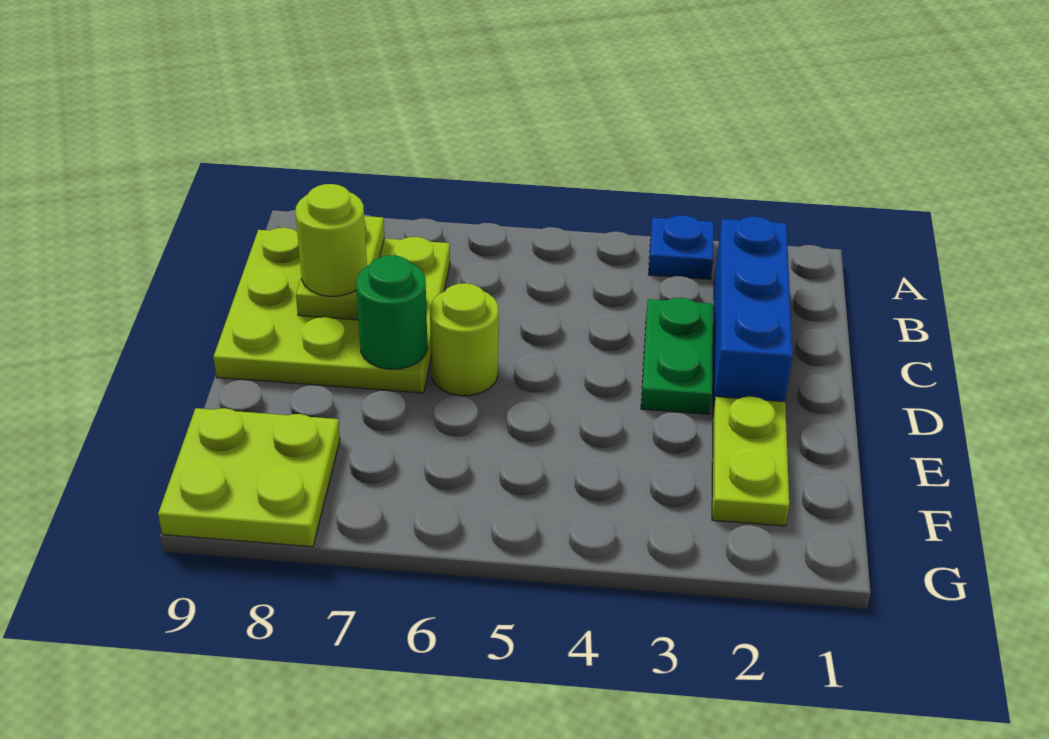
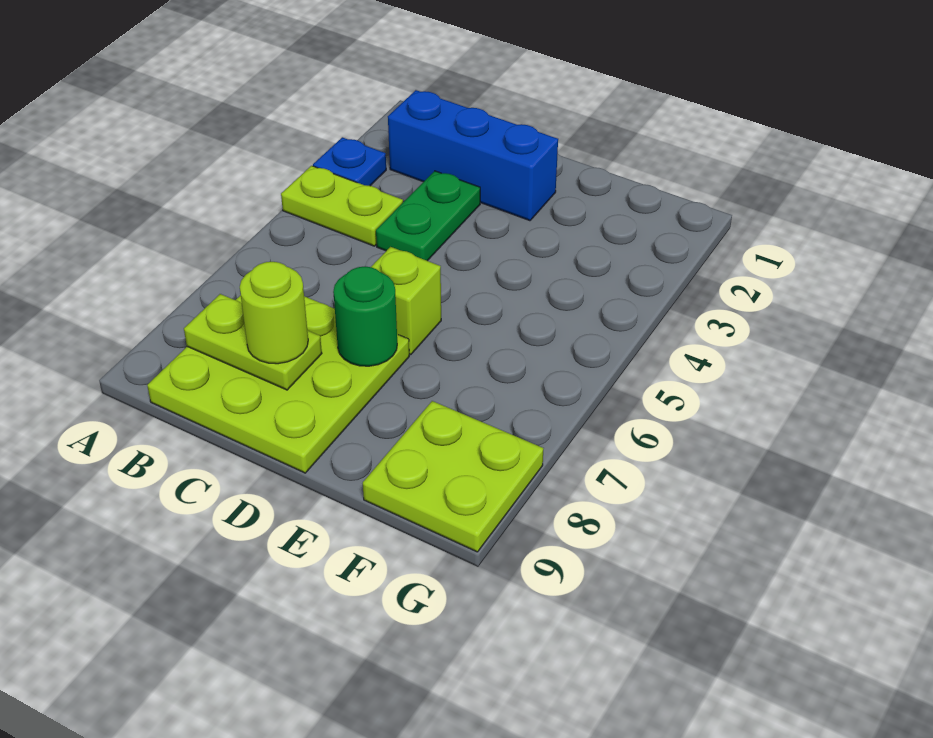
green plate C3:D3 level 1 -> green plate C3:C4 level 1
lime round brick D6 level 1 -> lime brick D6 level 1
lime plate E2:F2 level 1 -> lime plate A4:B4 level 1

